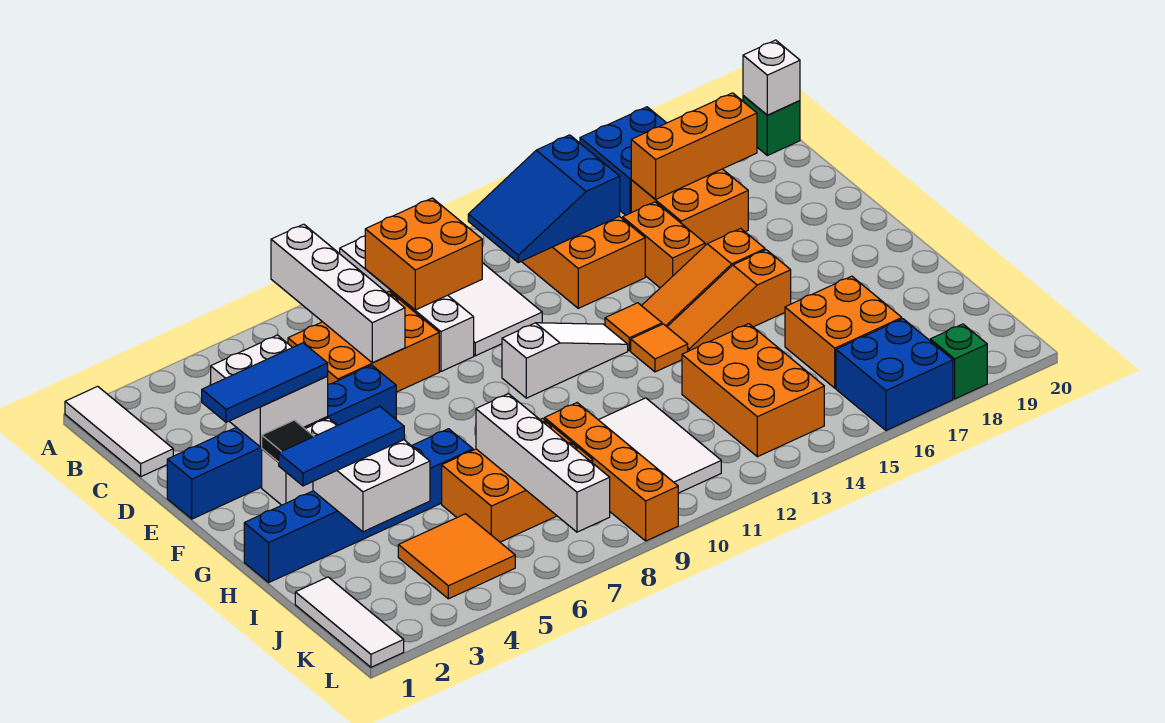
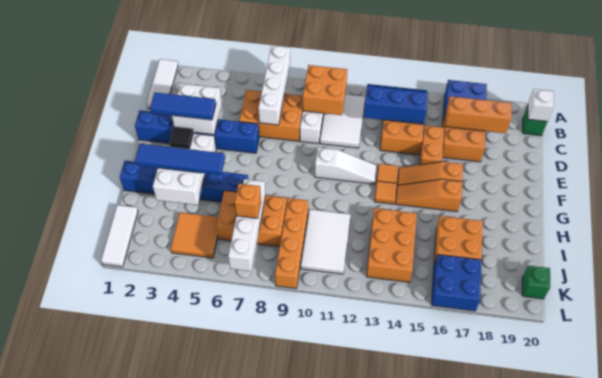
blue slope B12:C14 level 2 top 14 -> blue slope B12:C14 level 2 top C
blue tile H2:H4 level 3 -> blue tile H2:H5 level 3
none -> orange brick J7 level 3
green brick L18 level 1 -> green brick K20 level 1

